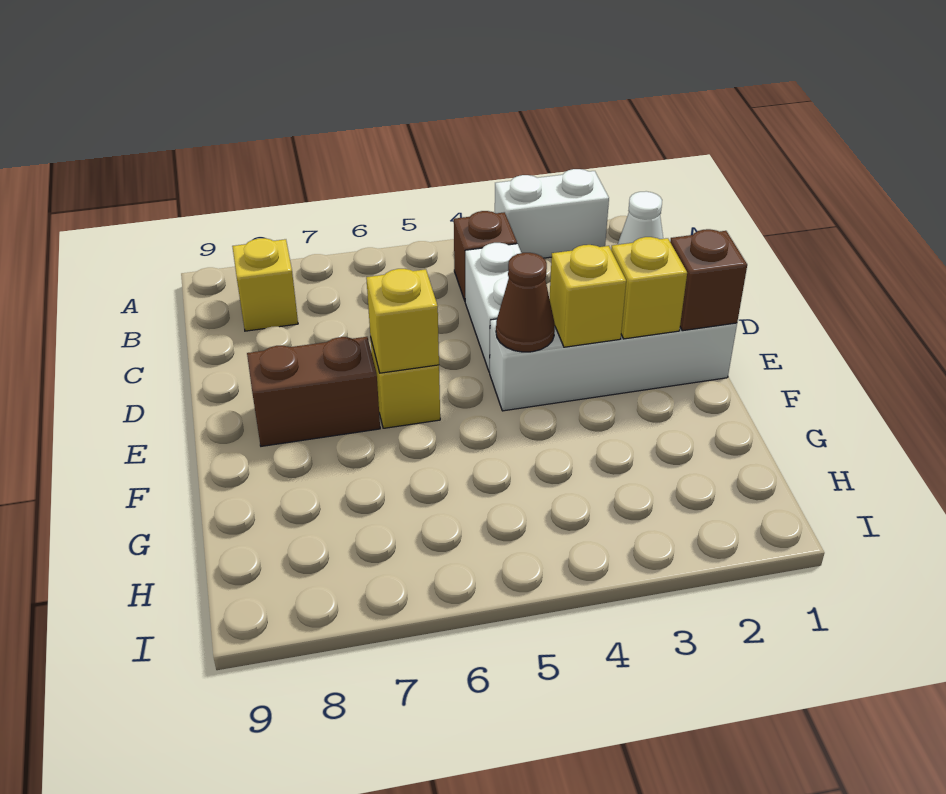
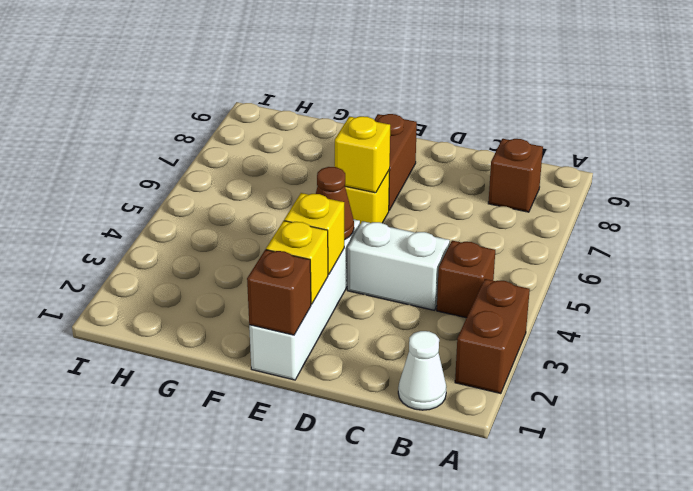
white brick A2:A3 level 1 -> brown brick A2:A3 level 1
yellow brick B8 level 1 -> brown brick B8 level 1

